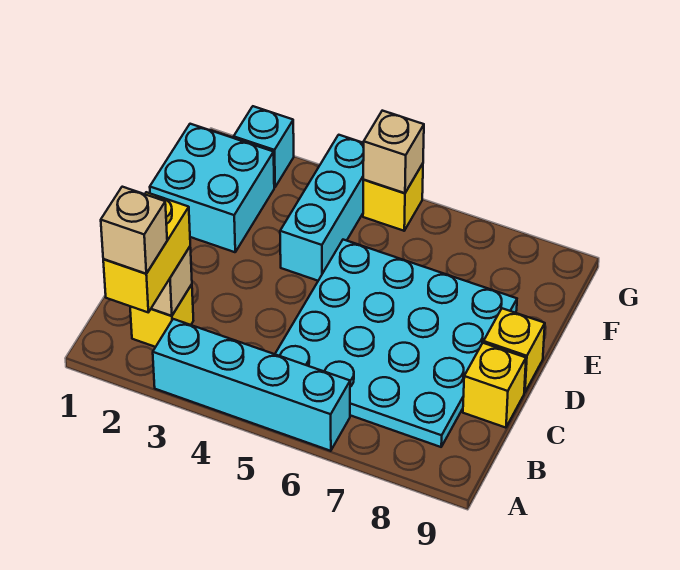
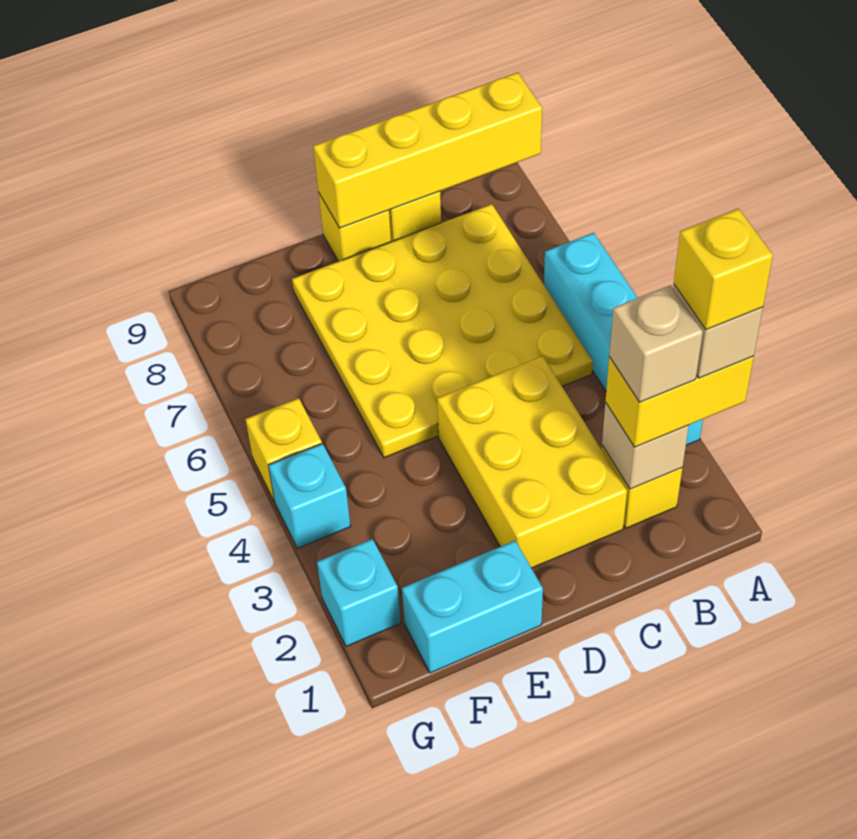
none -> yellow brick A2 level 5
none -> yellow brick A9:D9 level 2
cyan plate B5:E8 level 1 -> yellow plate B5:E8 level 1
none -> yellow brick C2:D4 level 1
cyan brick E1:F2 level 1 -> cyan brick E1:F1 level 1
cyan brick E4:G4 level 1 -> cyan brick G4 level 1
tan brick G5 level 2 -> tan brick B2 level 4

